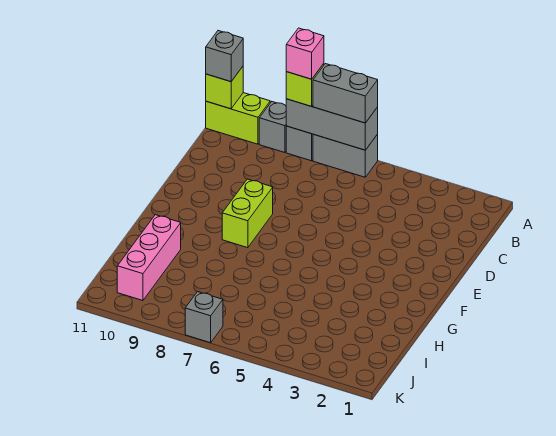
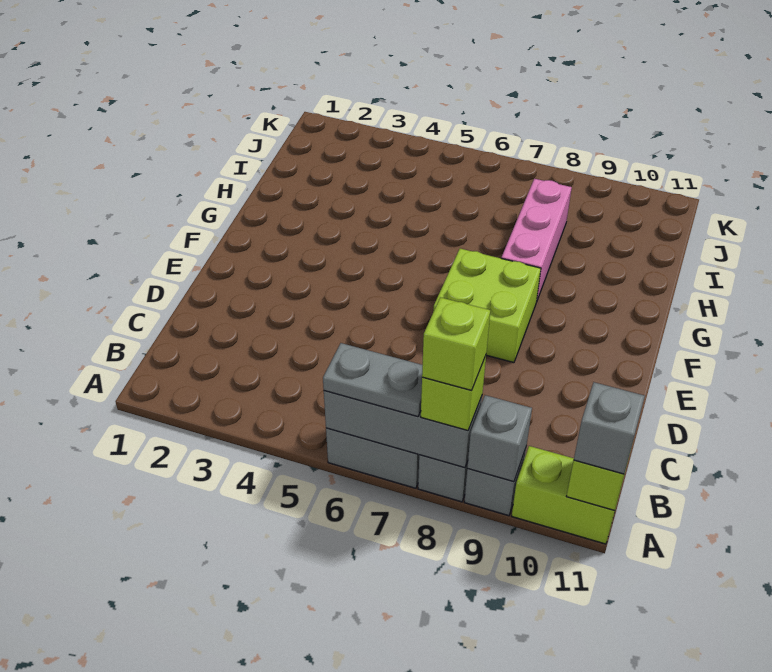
grey brick A6:A7 level 3 -> grey plate A6:A7 level 3
pink brick A8 level 4 -> lime brick A8 level 4
lime brick E8:F8 level 1 -> lime brick E7:F8 level 1
pink brick H10:J10 level 1 -> pink brick G8:I8 level 1
grey brick K7 level 1 -> grey brick A9 level 2

